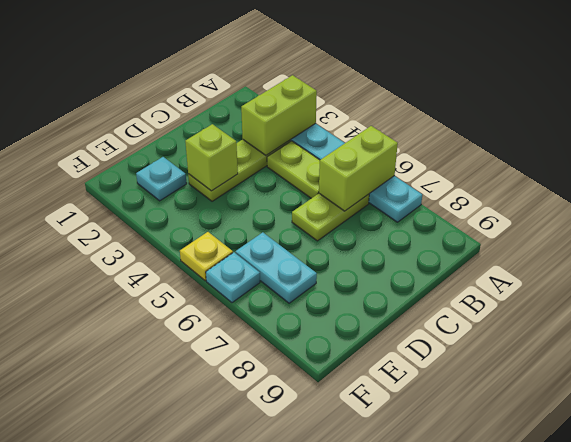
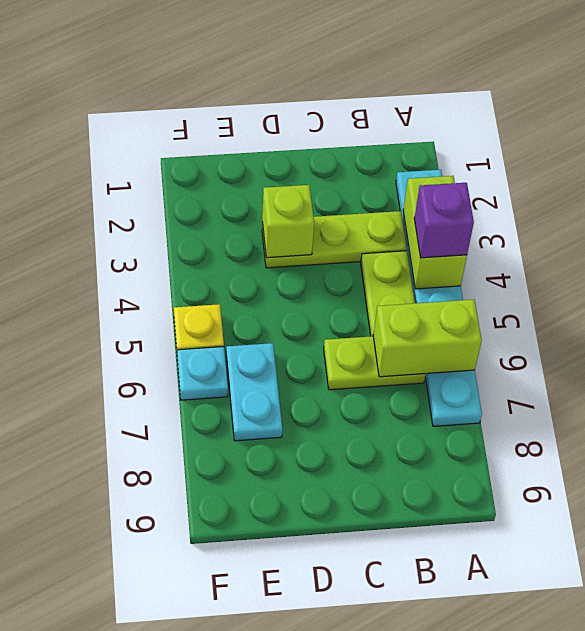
lime brick A3:B3 level 2 -> lime brick A3:A4 level 2
none -> purple brick A4 level 3
cyan plate E2 level 1 -> none

